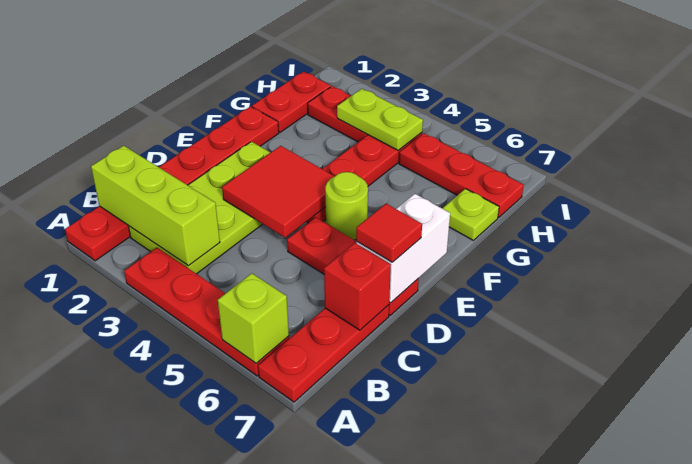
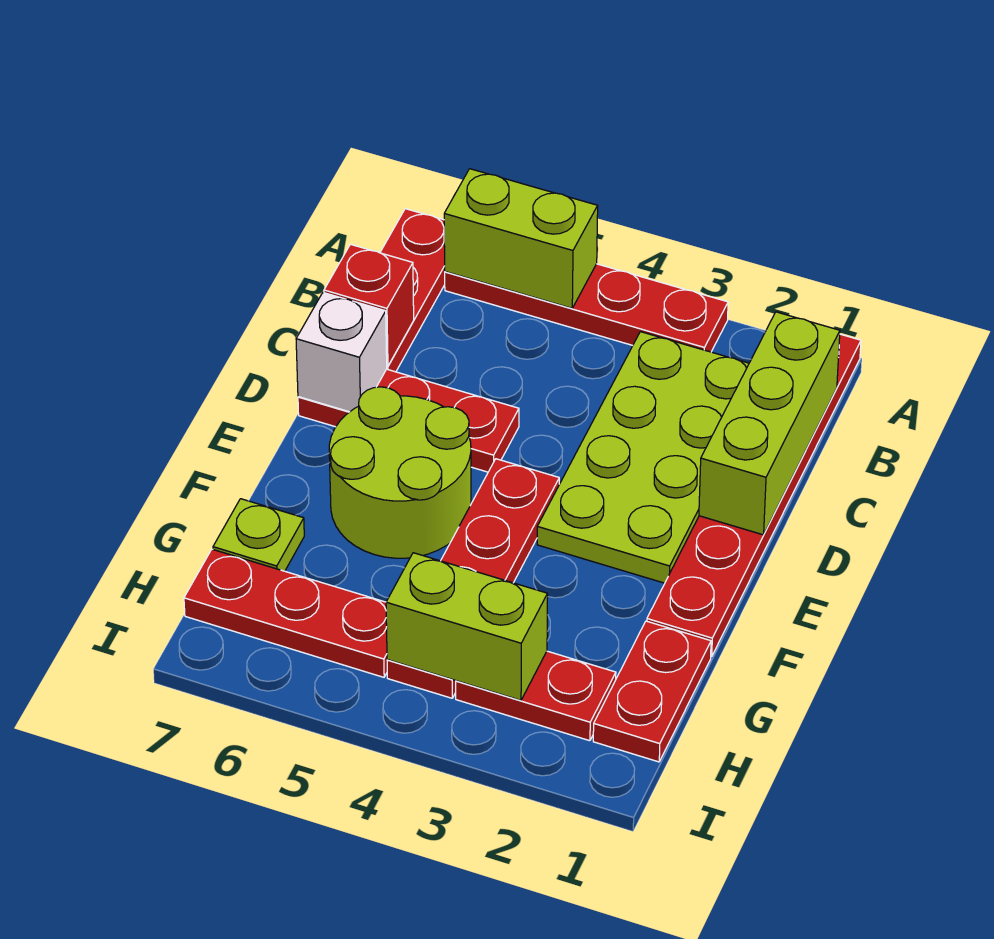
lime brick A6 level 2 -> lime brick A5:A6 level 2
lime brick B1:B3 level 2 -> lime brick B1:D1 level 2
red tile D3:E4 level 2 -> none
white brick D7:E7 level 2 -> white brick D7 level 2
red tile D7 level 3 -> none
lime round brick E5 level 1 -> lime round brick E5:F6 level 1
lime plate H3:H4 level 2 -> lime brick H3:H4 level 2

